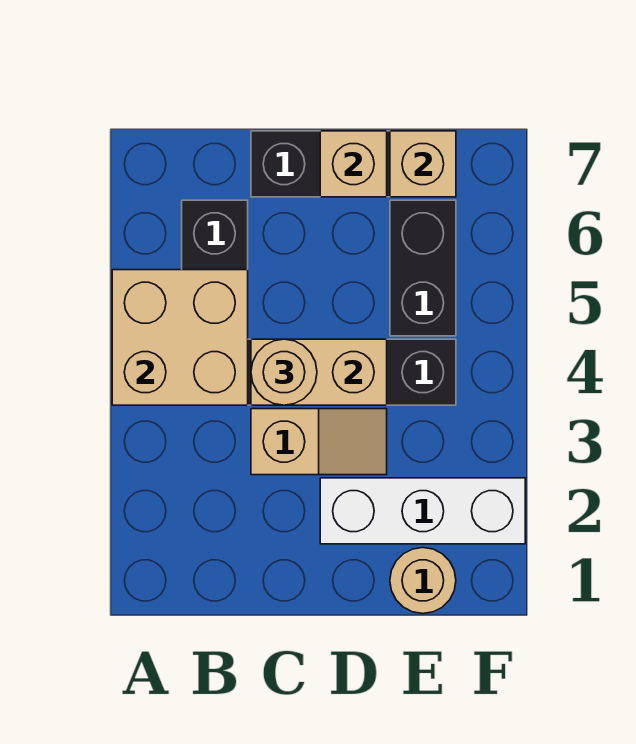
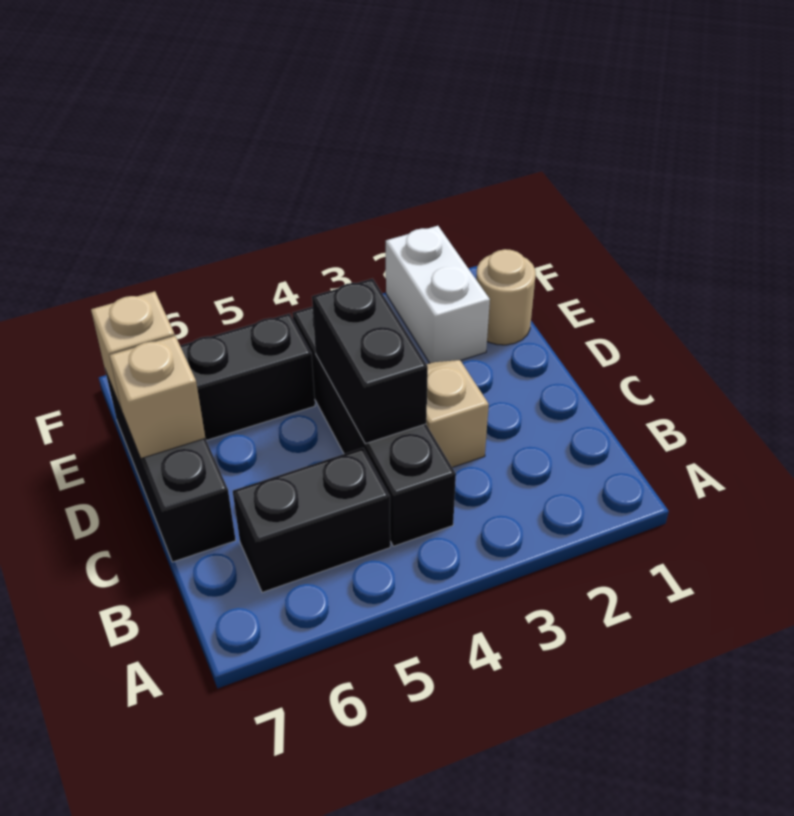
tan brick A4:B5 level 2 -> none
tan brick C4:D4 level 2 -> black brick C4:D4 level 2
tan round brick C4 level 3 -> none
white brick D2:F2 level 1 -> white brick E2:F2 level 1

